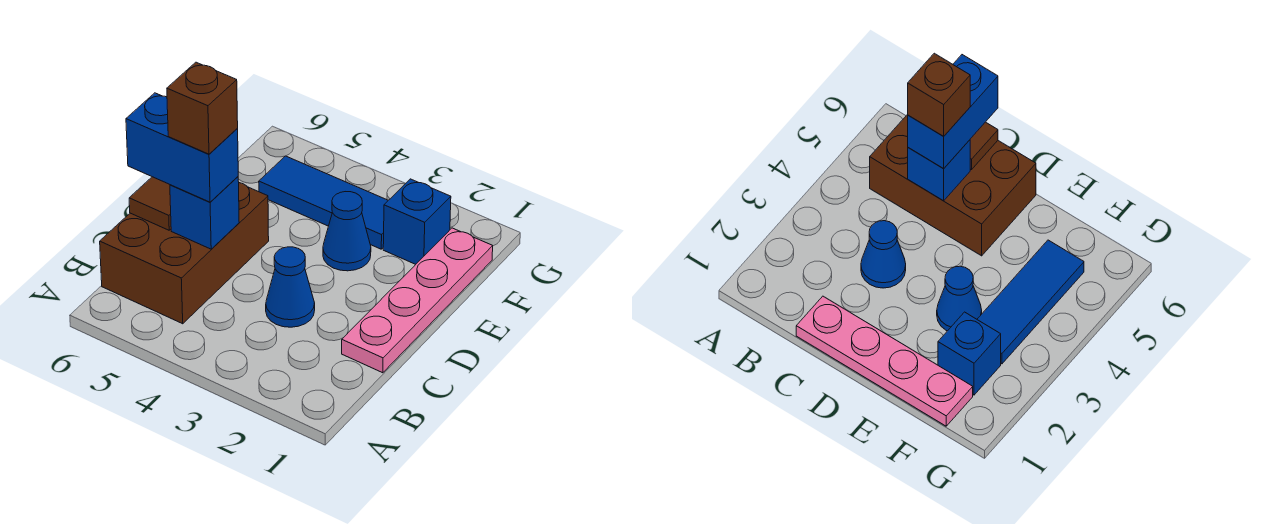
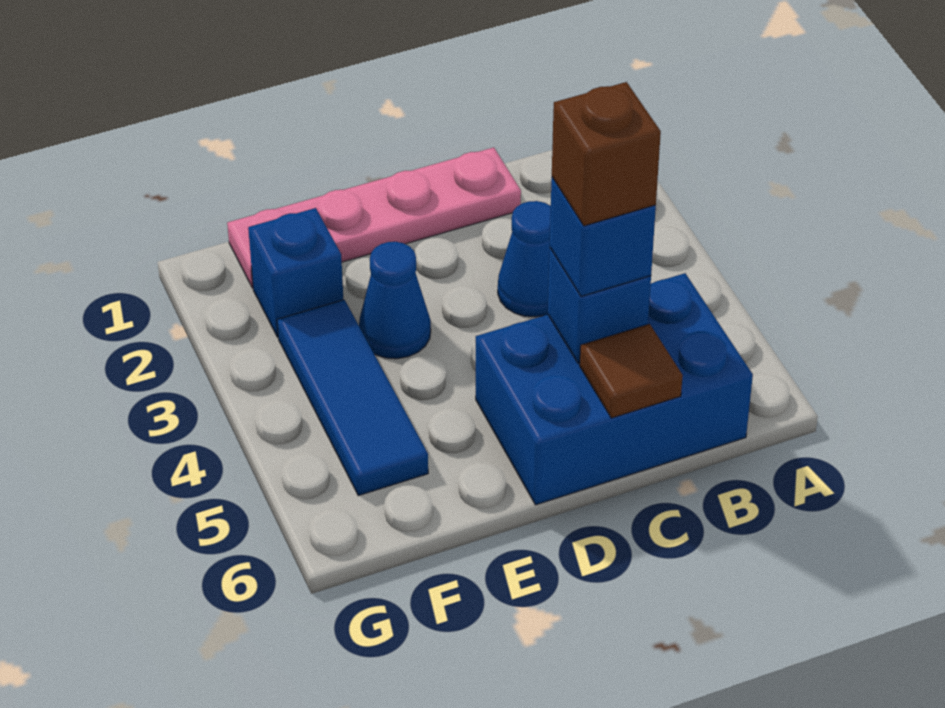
brown brick B5:D6 level 1 -> blue brick B5:D6 level 1
blue brick C5:C6 level 3 -> blue brick C5 level 3

